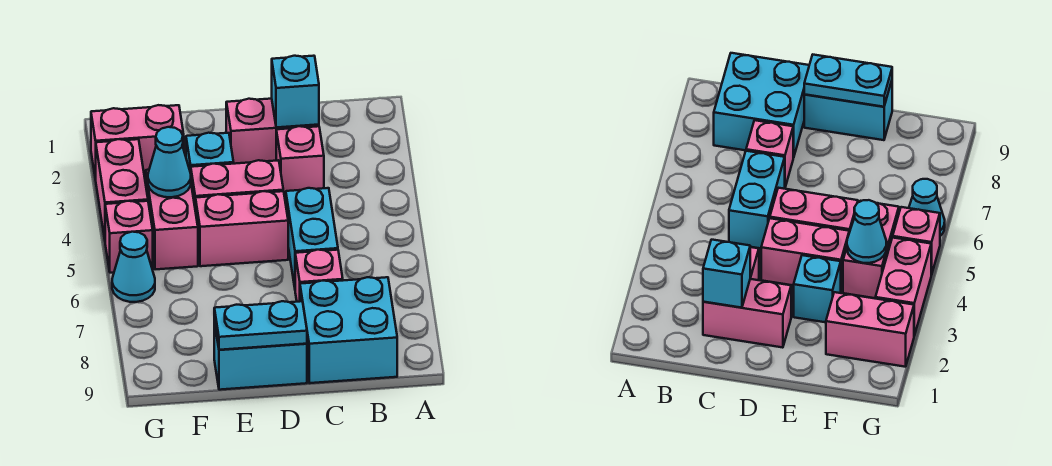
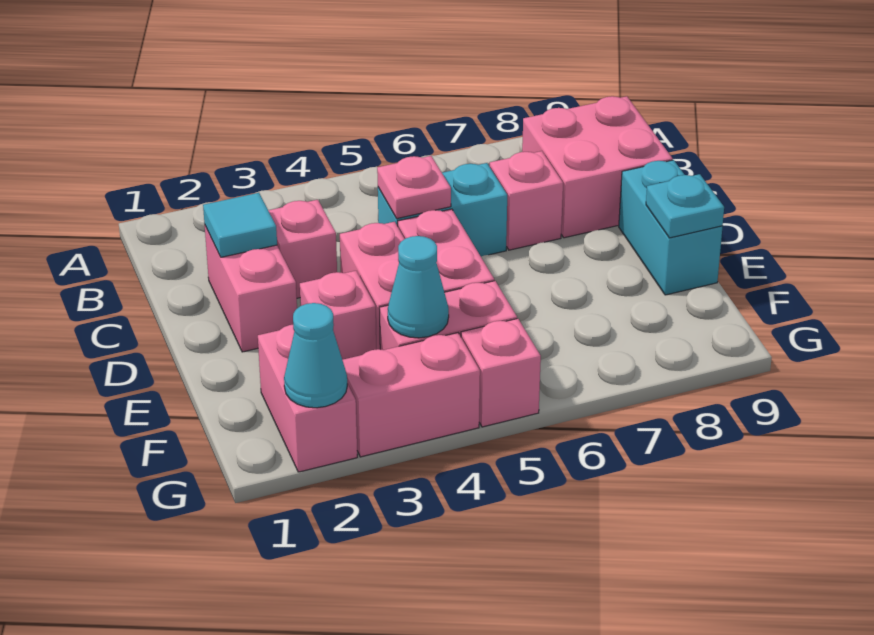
cyan brick B8:C9 level 1 -> pink brick B8:C9 level 1
cyan brick C2 level 2 -> cyan tile C2 level 2
none -> pink plate C5 level 2
cyan plate D9:E9 level 2 -> cyan plate E9 level 2
cyan brick E3 level 1 -> pink brick E3 level 1
cyan cone G6 level 1 -> cyan cone G2 level 2

